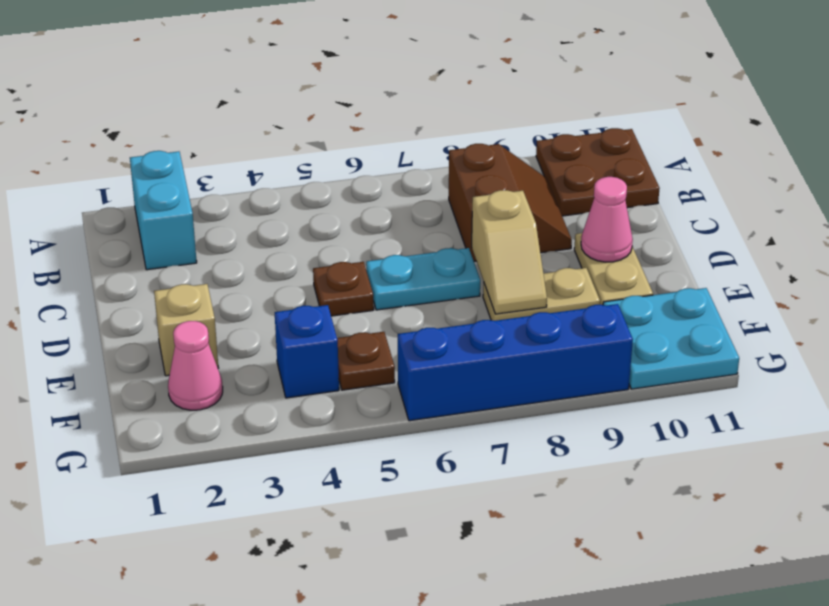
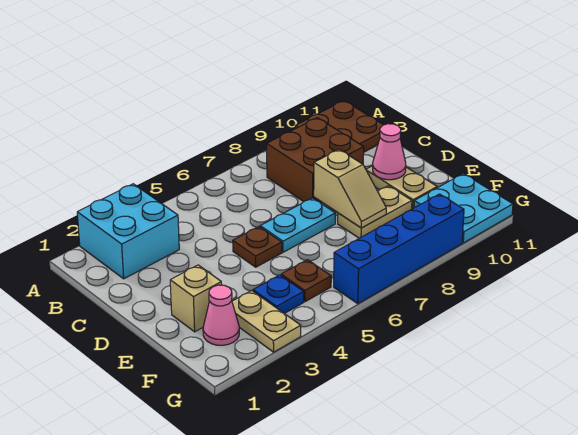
cyan brick A2:B2 level 1 -> cyan brick A2:B3 level 1
brown slope B8:C9 level 1 top 8 -> brown brick B8:C9 level 1
none -> tan plate F3:G3 level 1
blue brick F4 level 1 -> blue plate F4 level 1

